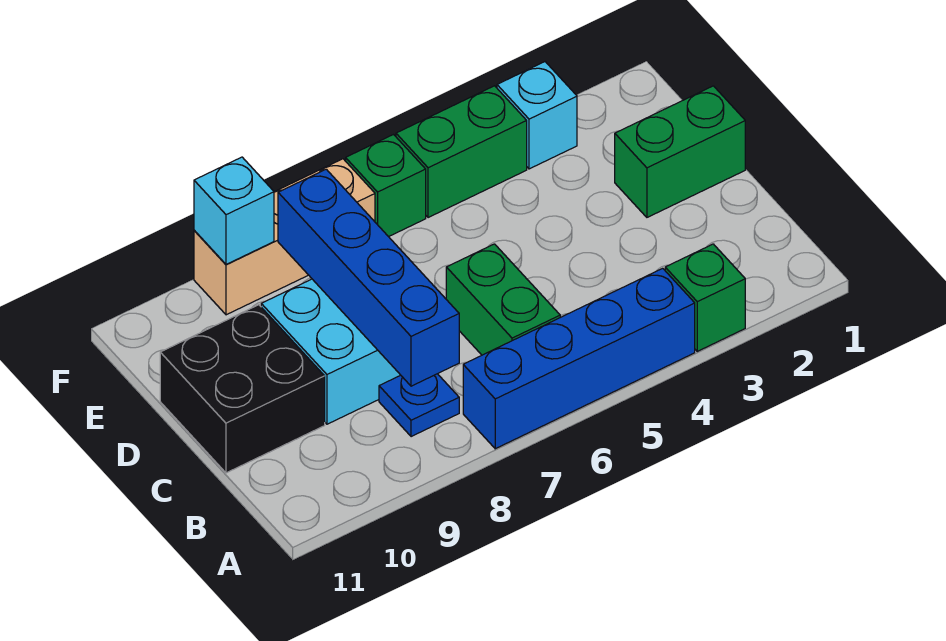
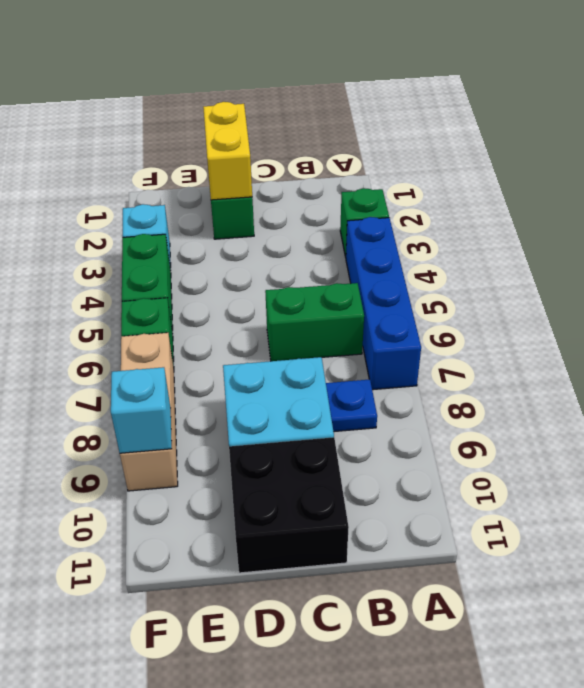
blue brick B8:E8 level 2 -> none
none -> yellow brick D1:D2 level 2

